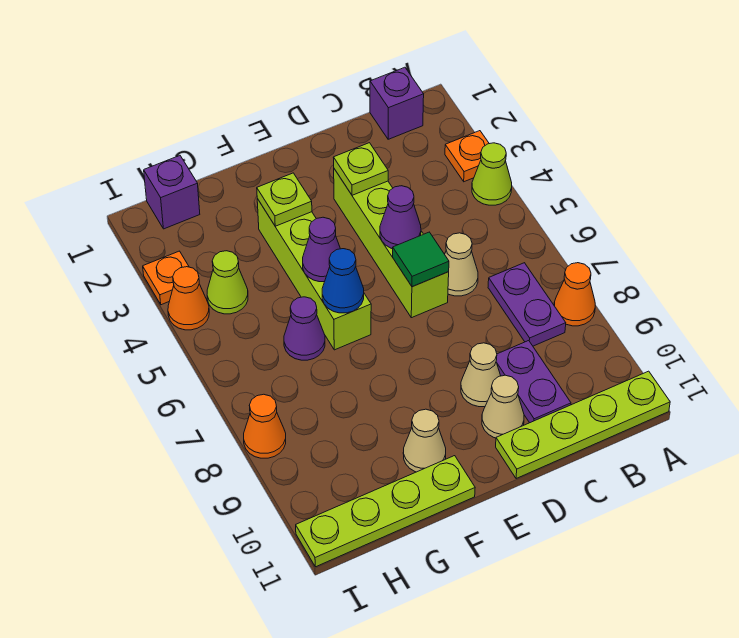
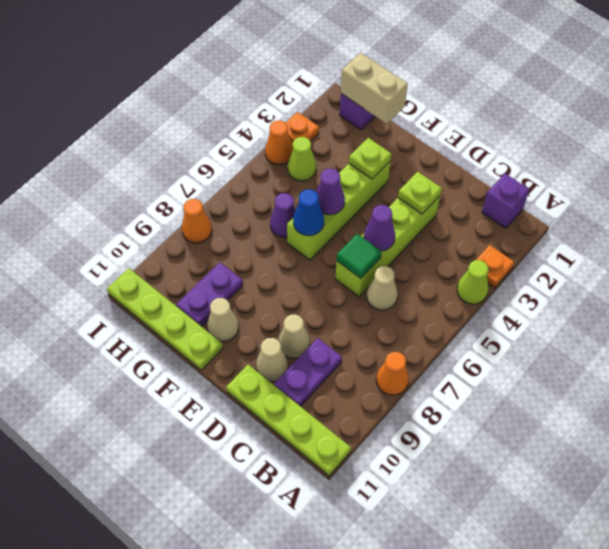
purple plate B7:B8 level 1 -> purple plate G9:G10 level 1
none -> tan brick G1:H1 level 2

